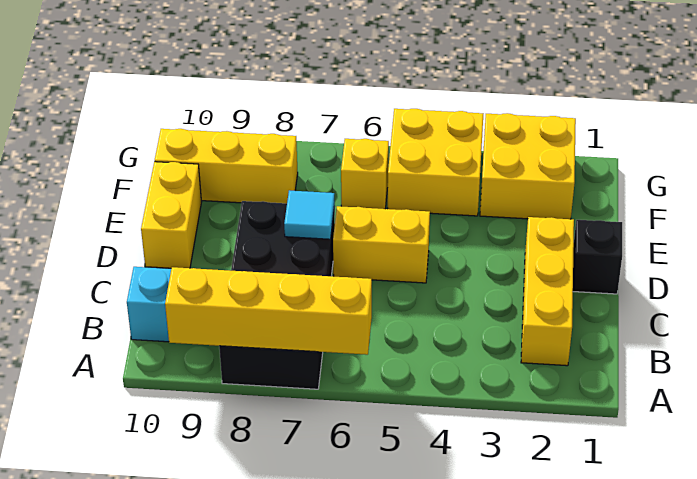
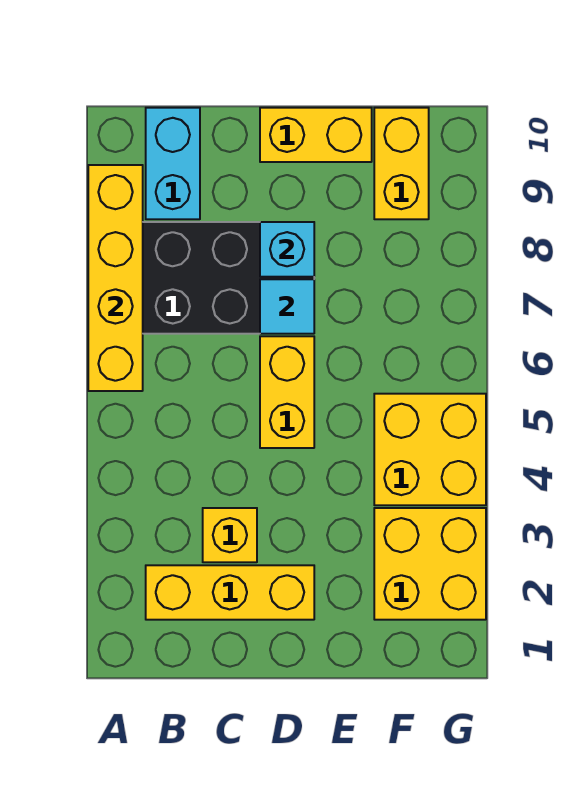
black brick D1 level 1 -> none
none -> cyan brick D8 level 2
yellow brick F6 level 1 -> yellow brick C3 level 1
yellow brick F8:F10 level 1 -> yellow brick F9:F10 level 1

